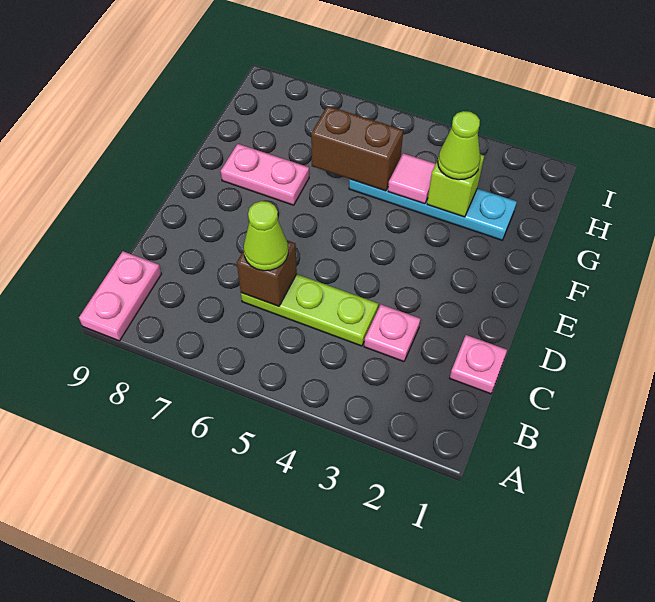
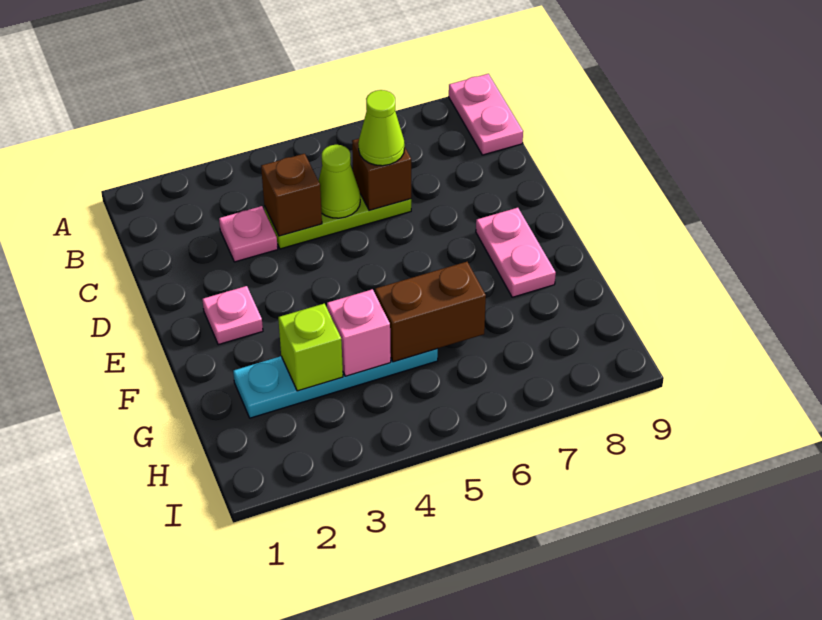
pink plate C1 level 1 -> pink plate E2 level 1
none -> brown brick C4 level 2
pink plate F7:F8 level 1 -> pink plate E8:F8 level 1
lime cone G3 level 3 -> lime cone C5 level 2
pink tile G4 level 2 -> pink brick G4 level 2

